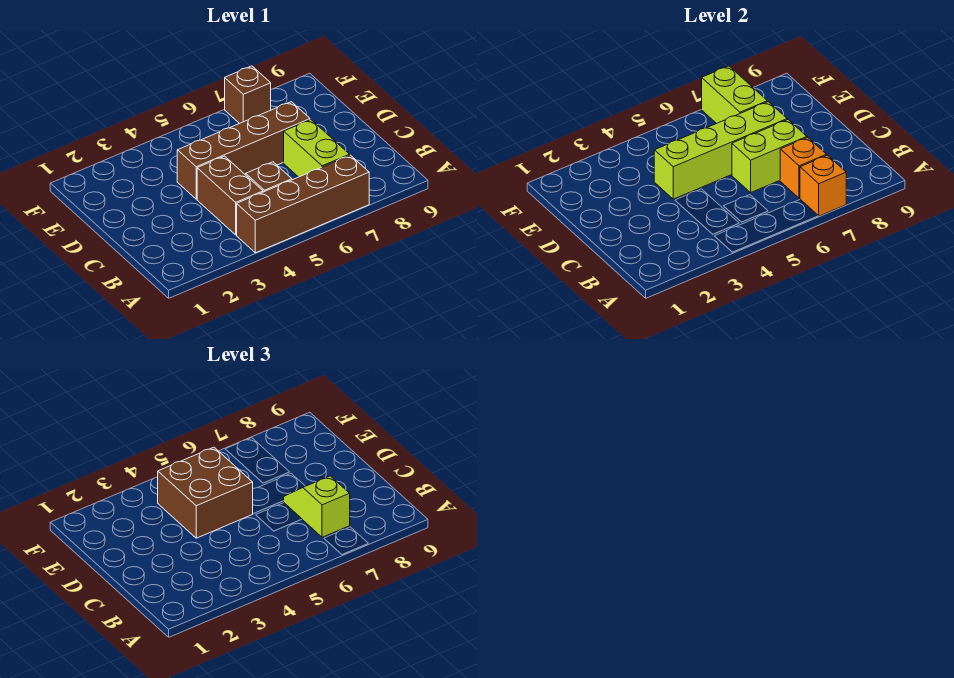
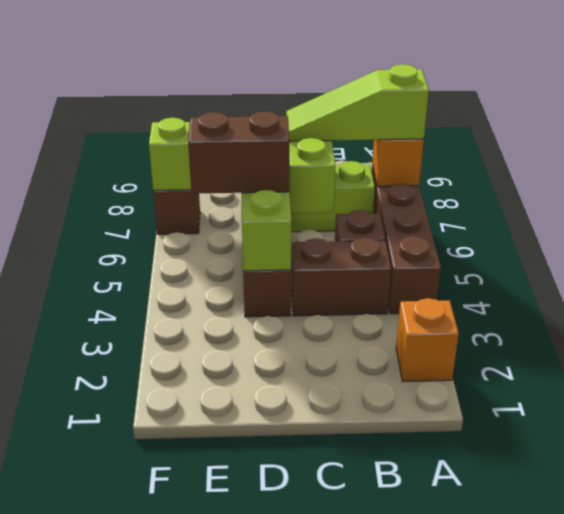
orange brick B7 level 2 -> orange brick A2 level 1
lime slope B7:C7 level 3 top B -> lime slope A7:C7 level 3 top A
brown brick D4:E5 level 3 -> brown brick D5:E5 level 3

